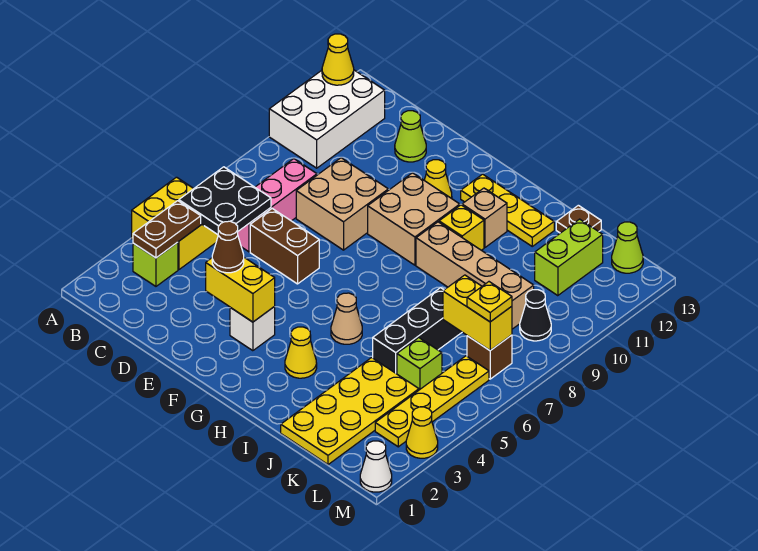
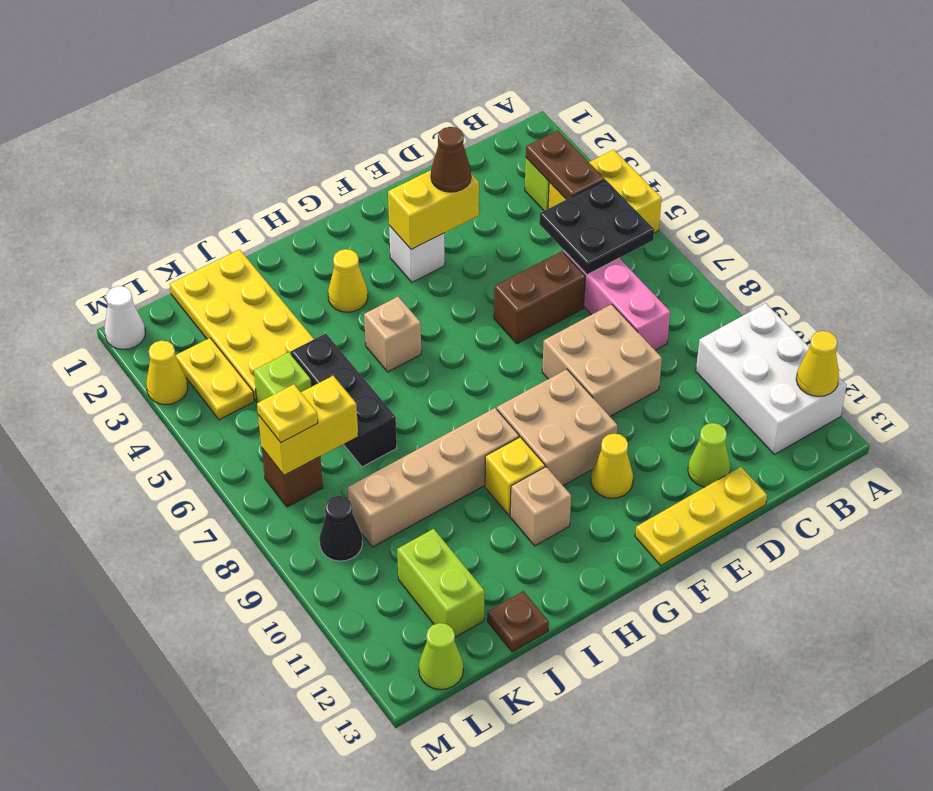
yellow plate G12:I12 level 1 -> yellow plate D13:F13 level 1
tan cone H5 level 1 -> tan brick H5 level 1
yellow plate L3:L6 level 1 -> yellow plate L3:L4 level 1

